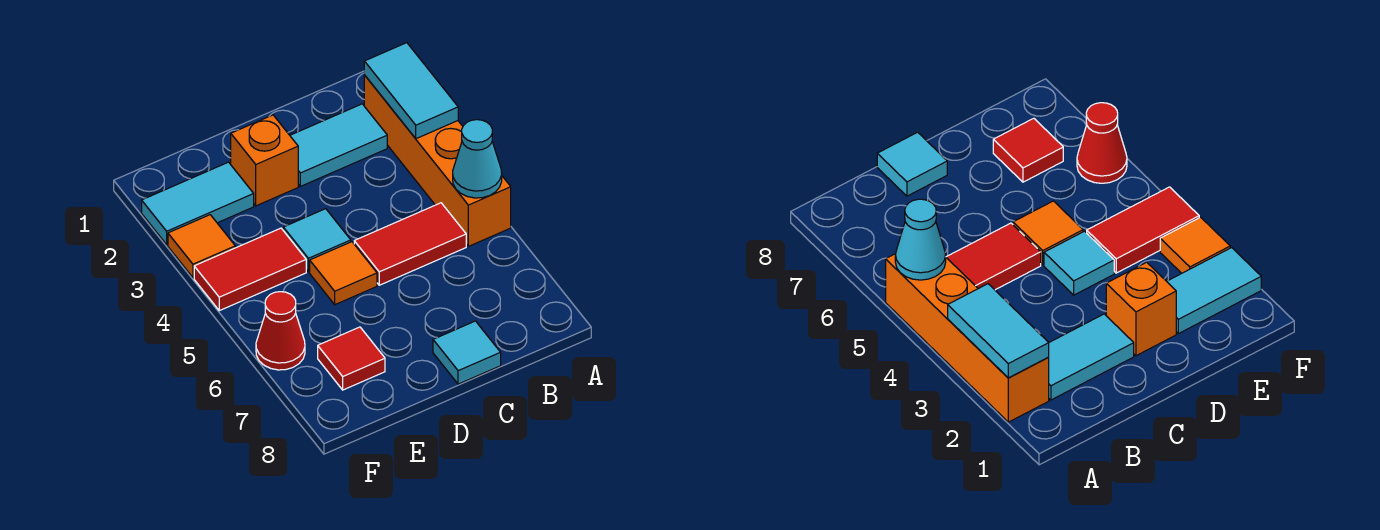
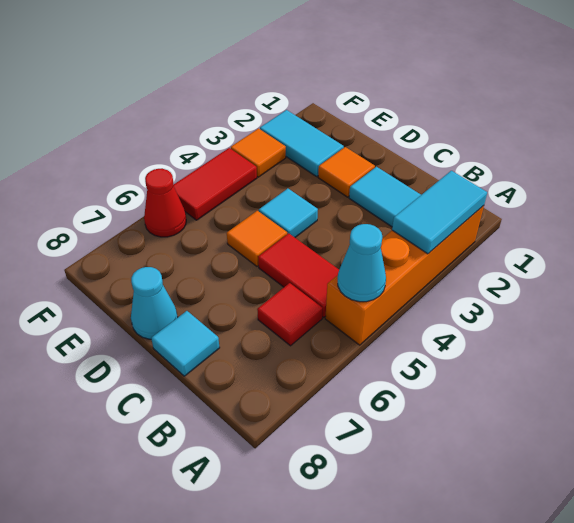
orange brick D2 level 1 -> orange tile D2 level 1
none -> cyan cone D8 level 1
red tile E4:F4 level 1 -> red tile F4:F5 level 1
red tile E7 level 1 -> red tile B6 level 1

